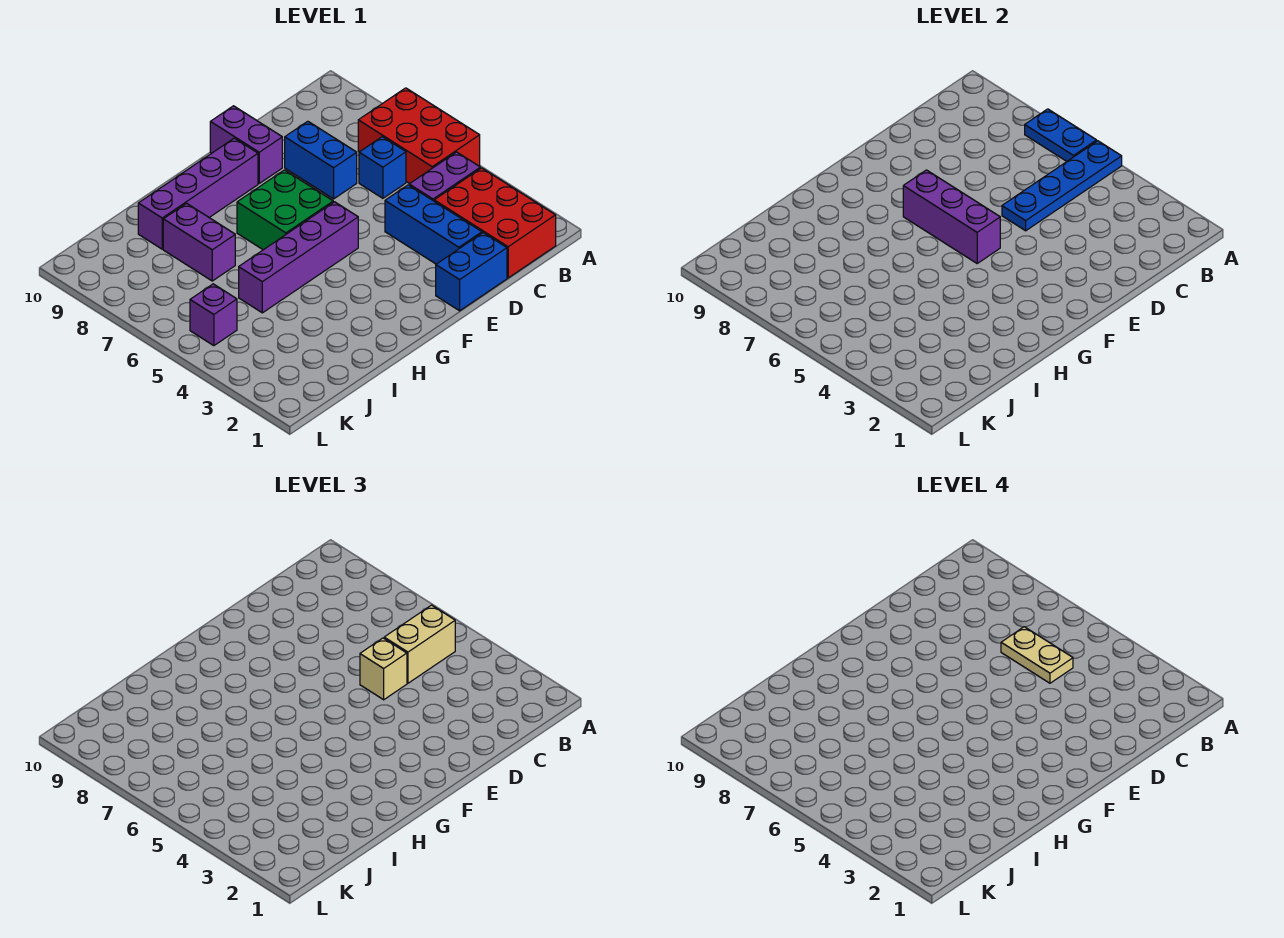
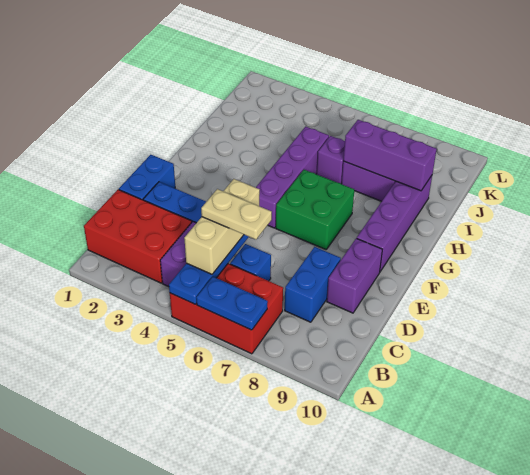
blue brick D7:D8 level 1 -> blue brick C8:D8 level 1
purple brick E9:E10 level 1 -> purple brick D9:E9 level 1
purple brick F5:F7 level 2 -> purple brick I7:I9 level 2
purple brick K5 level 1 -> purple brick I6 level 1

